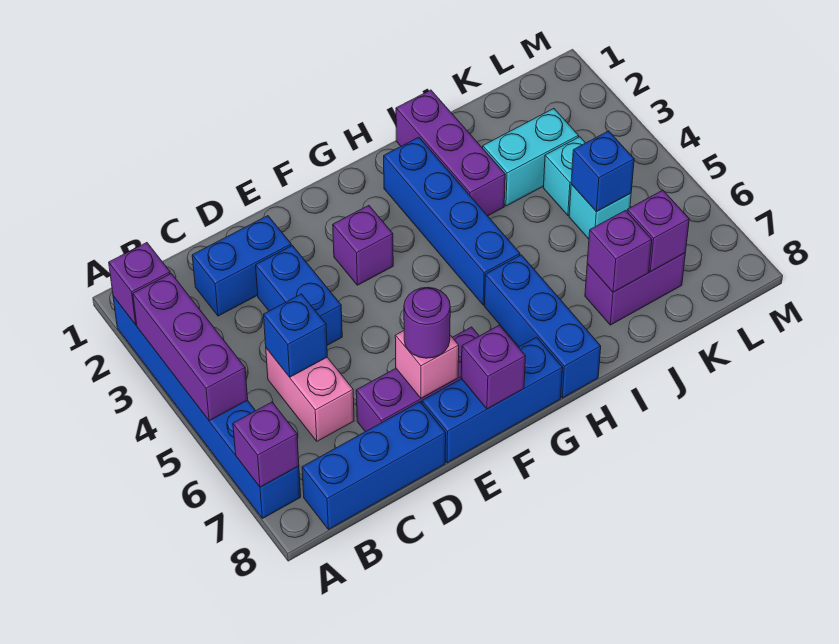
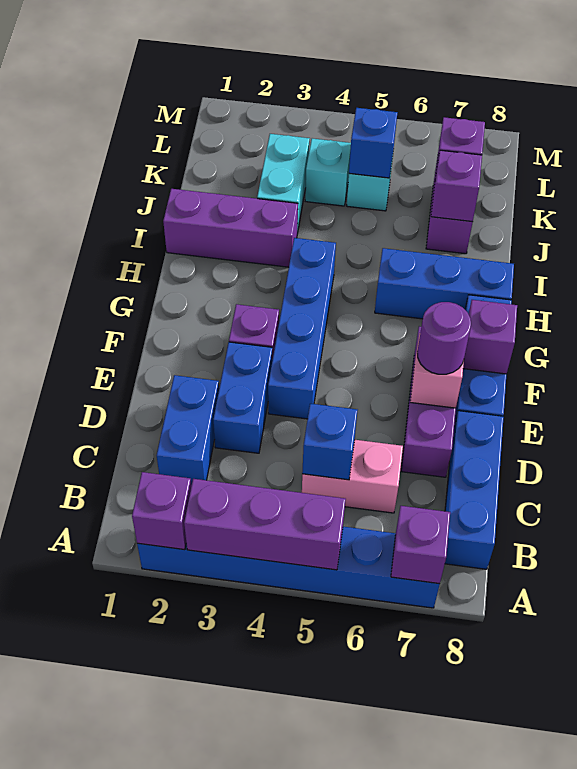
blue brick D3:D4 level 1 -> blue brick D3:E3 level 1
blue brick H2:H5 level 1 -> blue brick E4:H4 level 1

